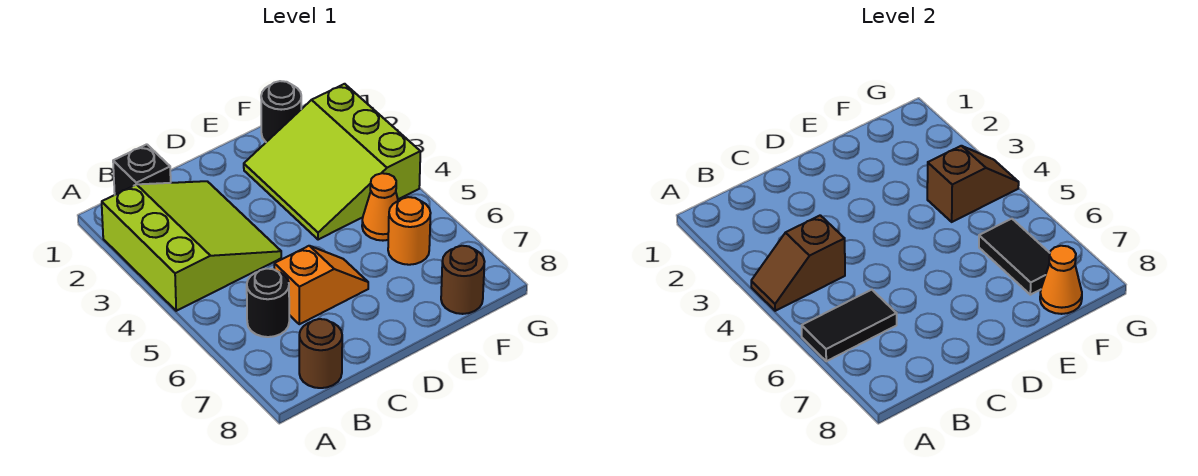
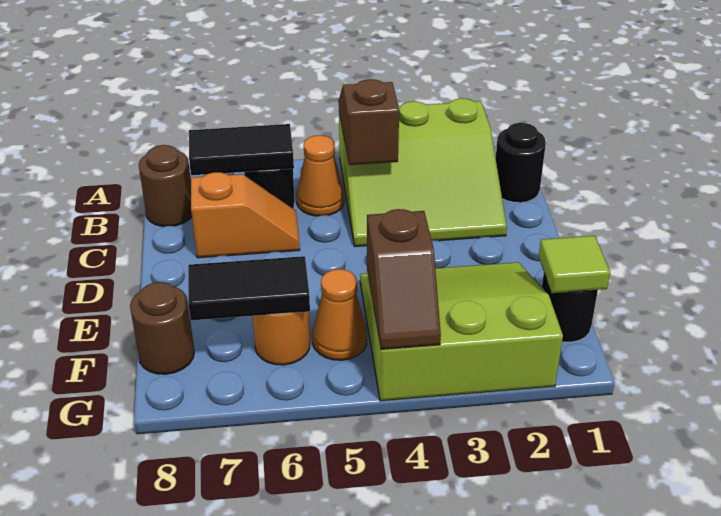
black tile A6:B6 level 2 -> black tile B6:B7 level 2
black brick B1 level 1 -> black round brick B1 level 1
orange slope C6:D6 level 1 top C -> orange slope C6:C7 level 1 top 7
none -> lime tile F1 level 2
orange cone F8 level 2 -> orange cone B5 level 1

